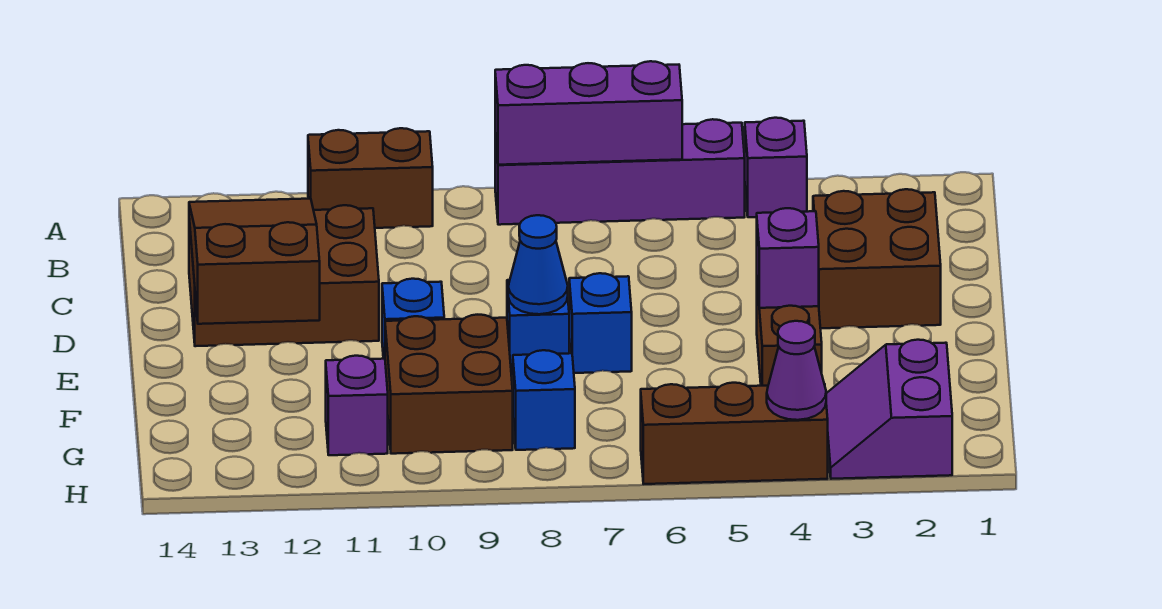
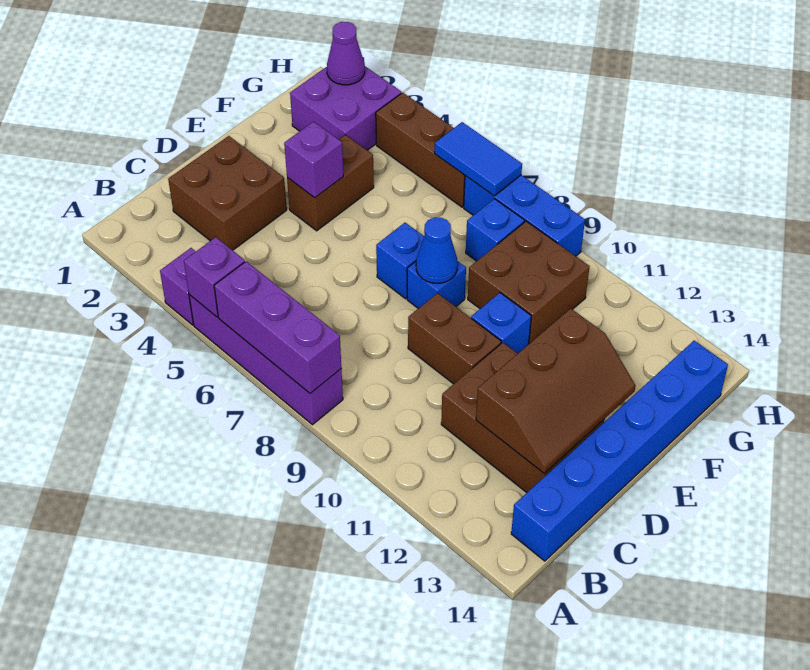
brown brick A10:A11 level 1 -> brown brick D9:D10 level 1
none -> blue brick B14:G14 level 1
brown slope C12:E13 level 2 top E -> brown slope C12:E13 level 2 top 12
purple slope G2:H3 level 1 top 2 -> purple brick G2:H3 level 1
purple brick G11 level 1 -> purple brick A5 level 2
purple cone H4 level 2 -> purple cone H2 level 2
none -> blue tile H6:H7 level 2
none -> blue brick H7:H9 level 1

